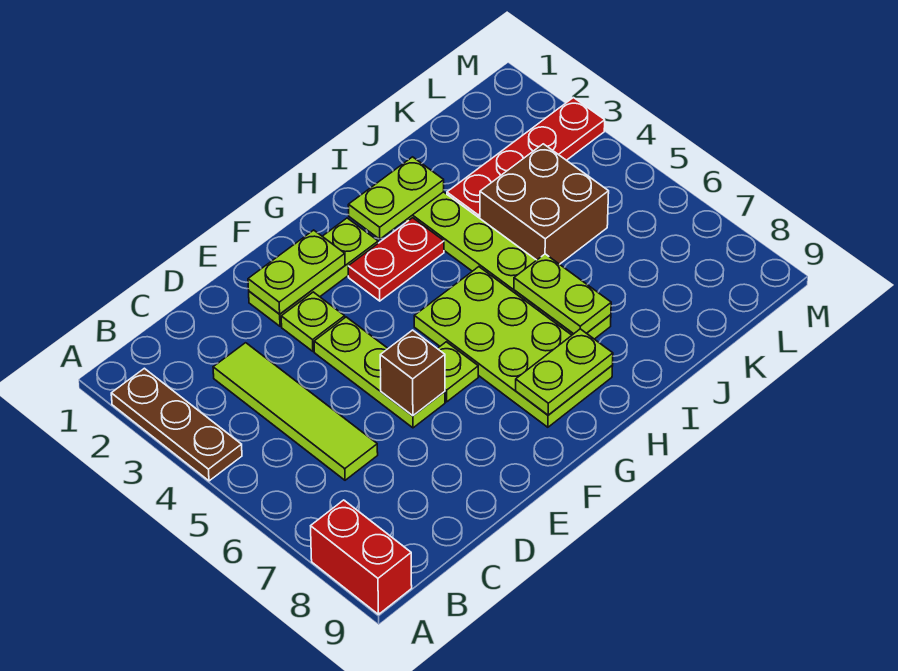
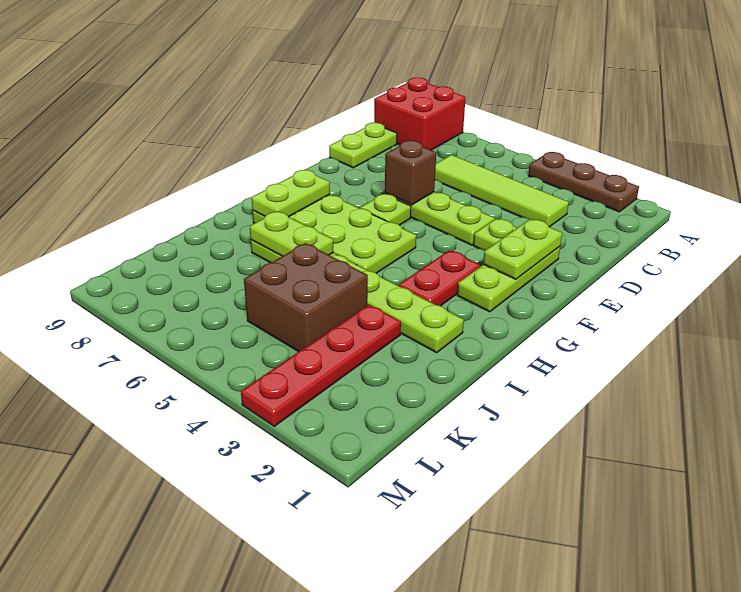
red brick A8:A9 level 1 -> red brick A8:B9 level 1
lime plate H2:I2 level 2 -> lime plate C9:D9 level 1

